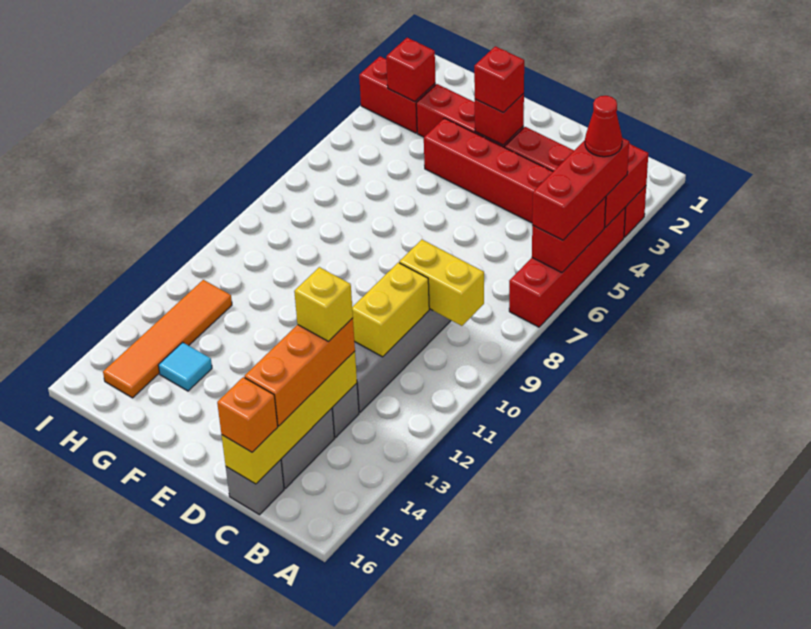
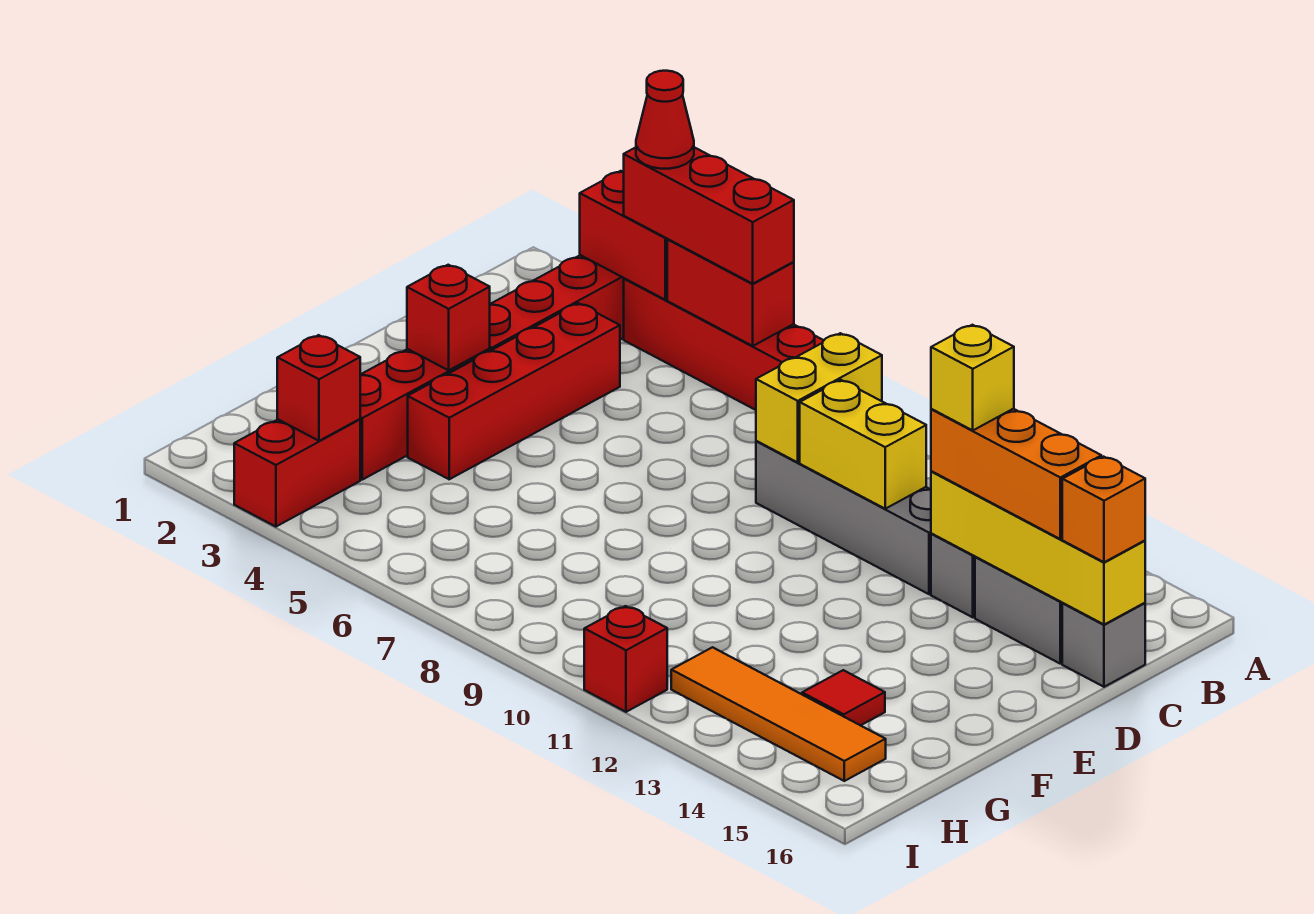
red brick E3 level 3 -> red brick I11 level 1
cyan tile G14 level 1 -> red tile G14 level 1

